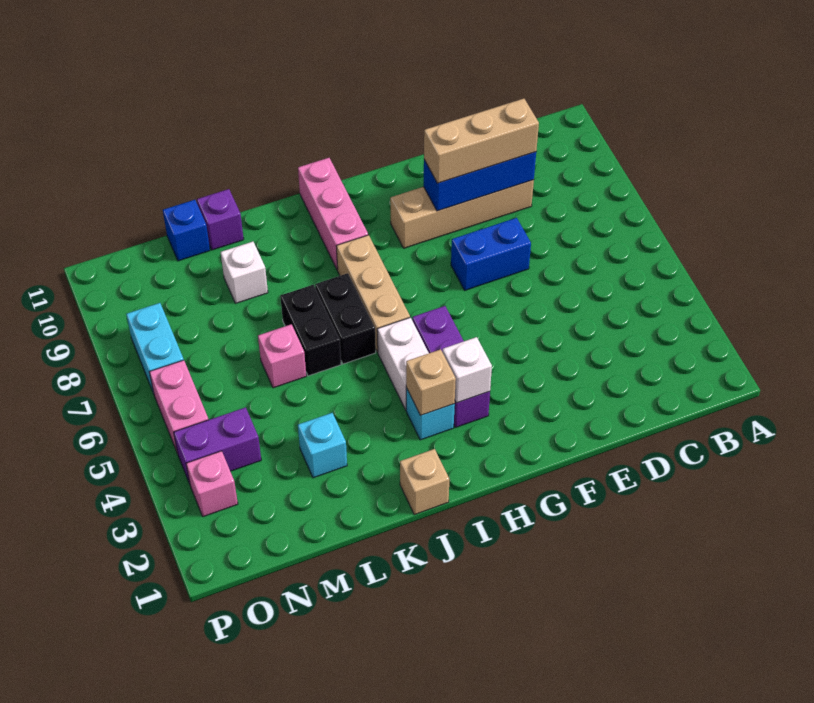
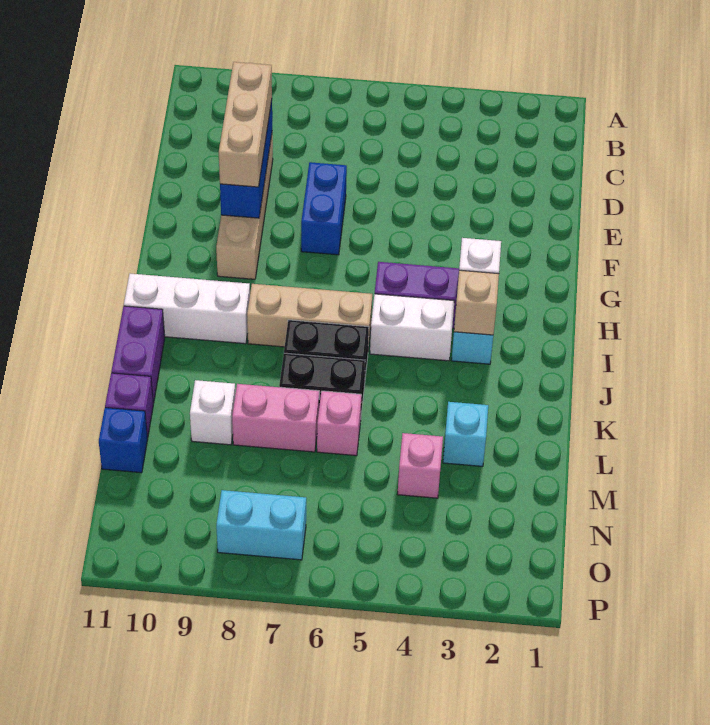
pink brick I9:I11 level 1 -> white brick I9:I11 level 1
tan brick J1 level 1 -> none
purple brick N4:O4 level 1 -> purple brick J11:K11 level 1
pink brick O3 level 1 -> pink brick M4 level 1
pink brick O5:O6 level 1 -> pink brick L7:L8 level 1

